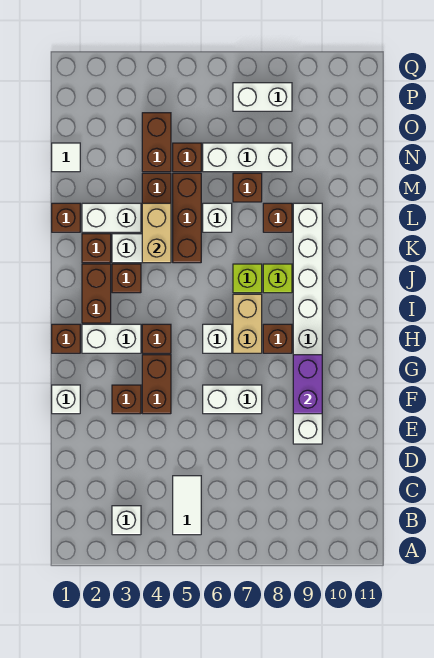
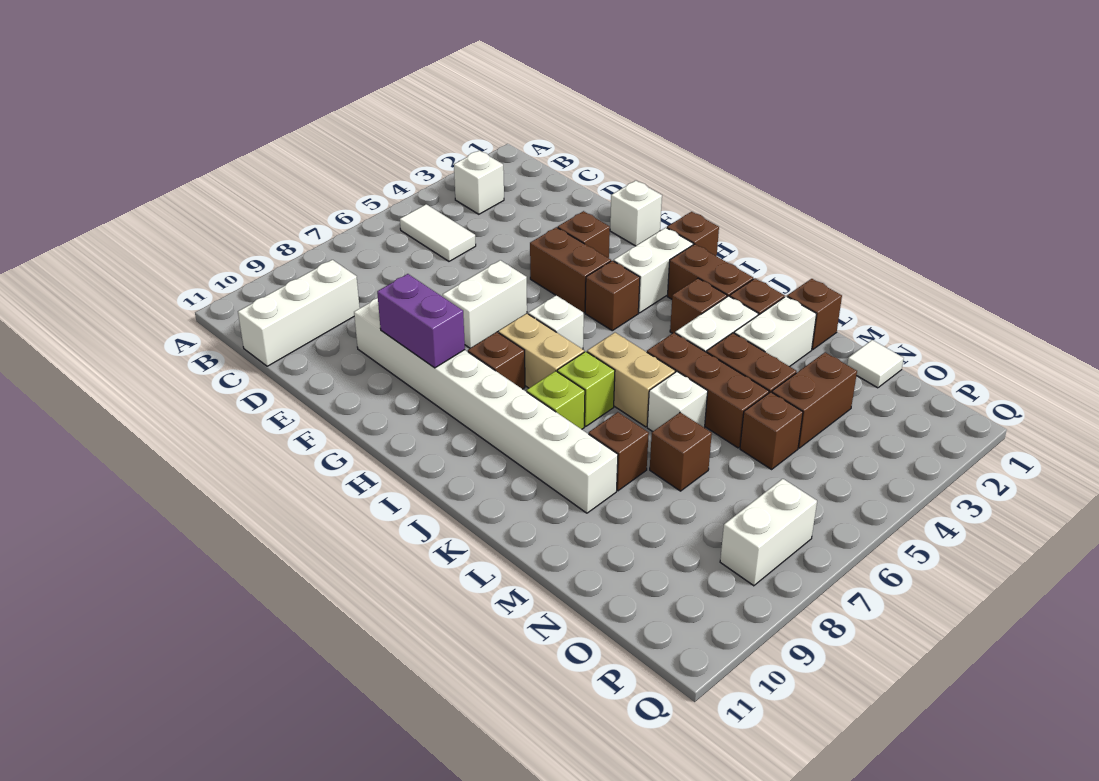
tan brick K4:L4 level 2 -> tan brick J6:K6 level 1
brown brick N4:O4 level 1 -> brown brick N3:N4 level 1
white brick N6:N8 level 1 -> white brick C9:C11 level 1

